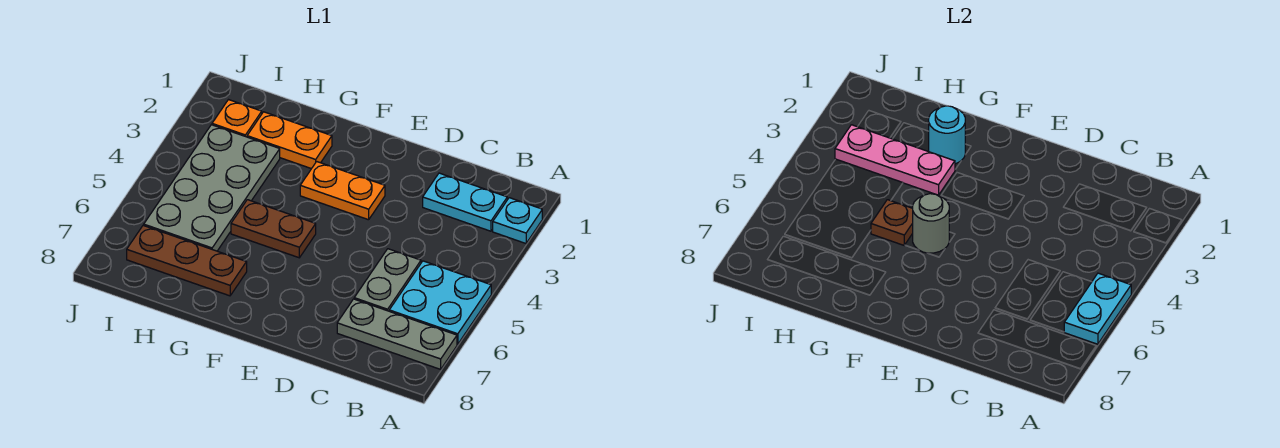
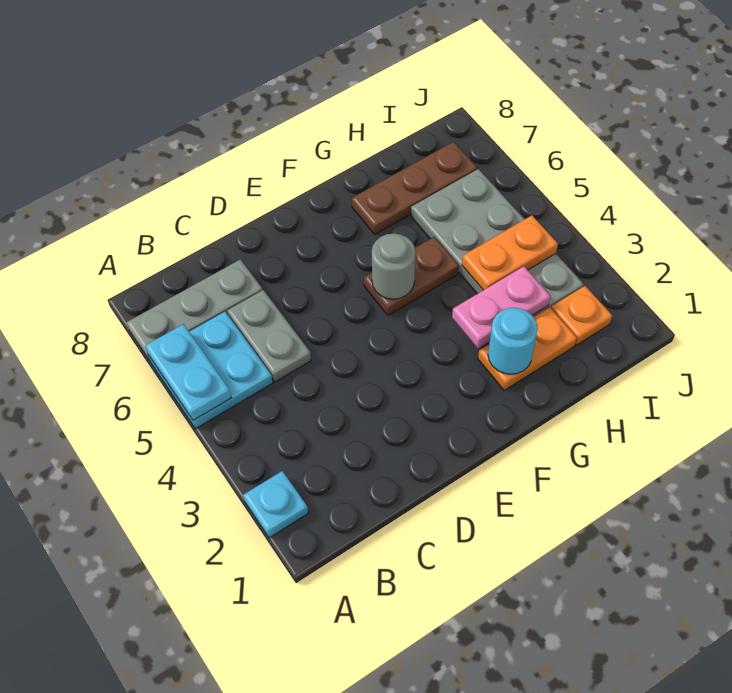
cyan plate B2:C2 level 1 -> none
orange plate E3:F3 level 1 -> orange plate H4:I4 level 2
pink plate G3:I3 level 2 -> pink plate G3:H3 level 2
brown plate G5 level 2 -> none

